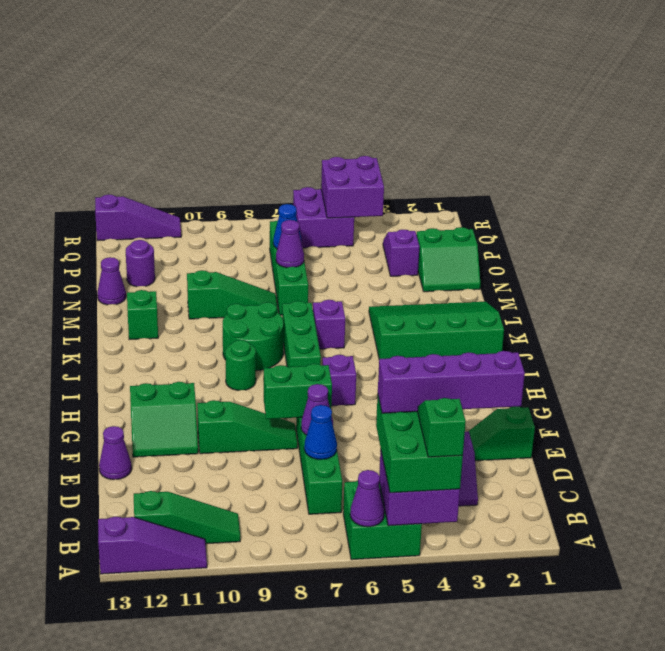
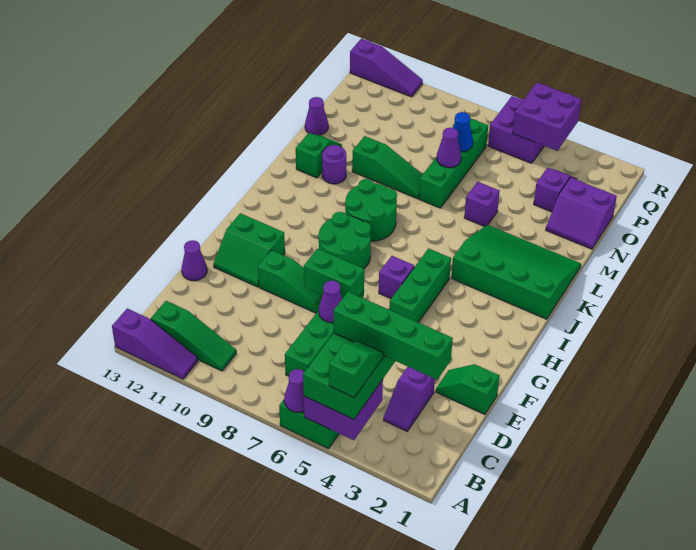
purple brick C2:C5 level 4 -> green brick C2:C5 level 4
blue cone D7 level 2 -> none
green brick I7:K7 level 1 -> green brick G5:I5 level 1
green round brick I9 level 1 -> green round brick H8:I9 level 1
purple brick K6 level 1 -> purple brick M5 level 1
green slope N1:O2 level 1 top O -> purple slope N1:O2 level 1 top O
purple round brick O12 level 1 -> purple round brick L11 level 1

